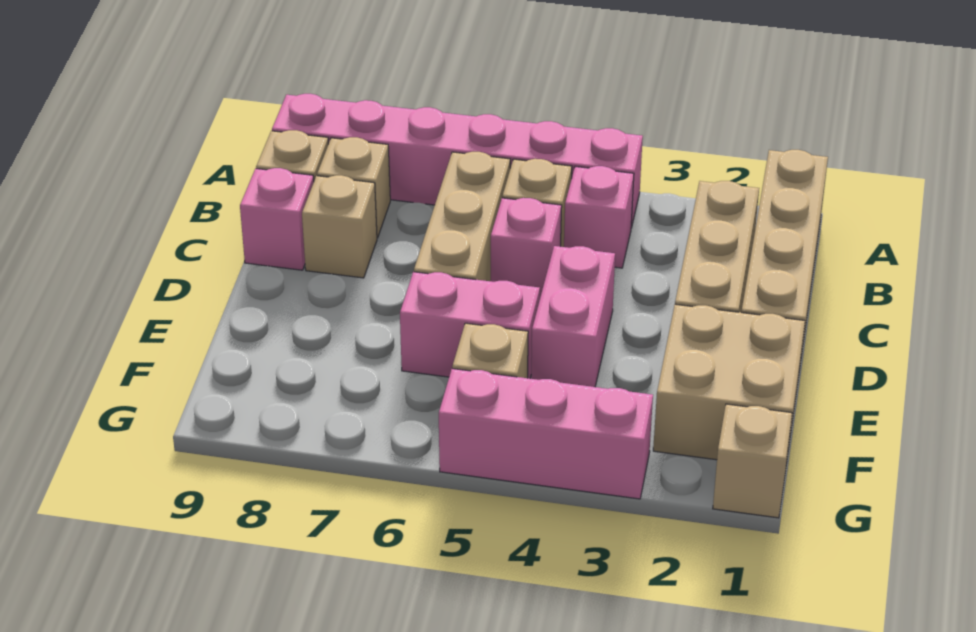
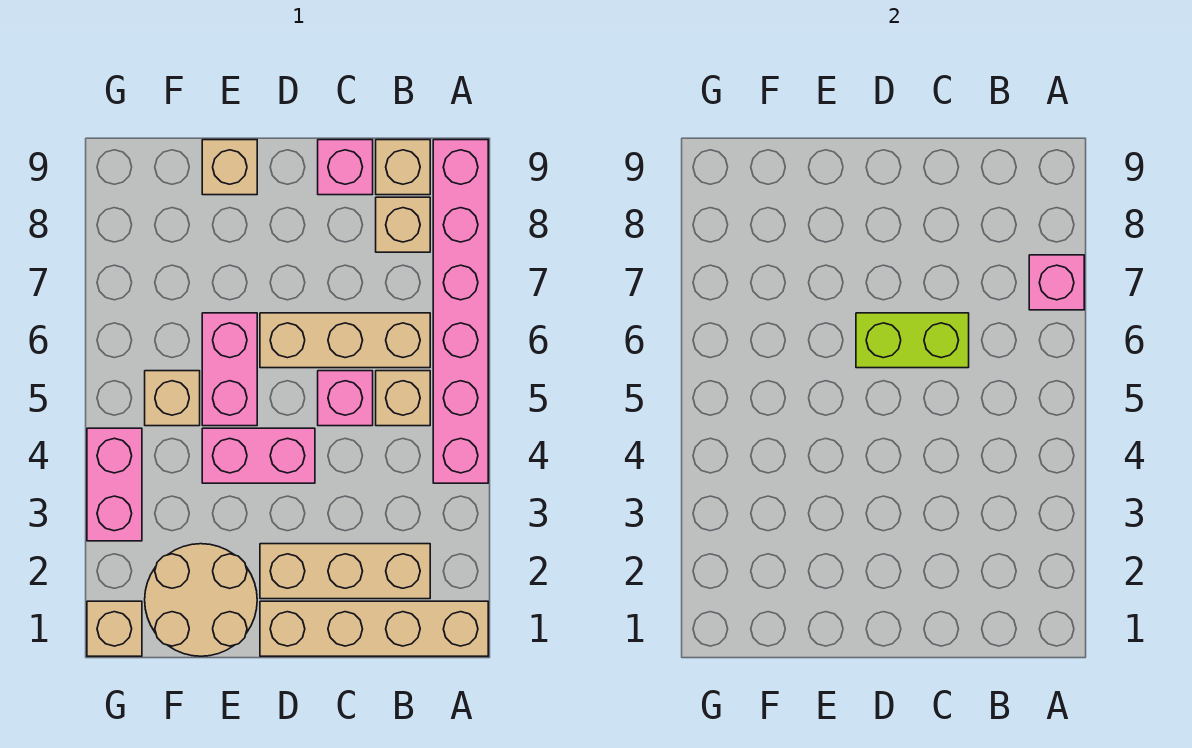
pink brick B4 level 1 -> pink brick A7 level 2
none -> lime brick C6:D6 level 2
tan brick C8 level 1 -> tan brick E9 level 1
tan brick E1:F2 level 1 -> tan round brick E1:F2 level 1
pink brick G3:G5 level 1 -> pink brick G3:G4 level 1

